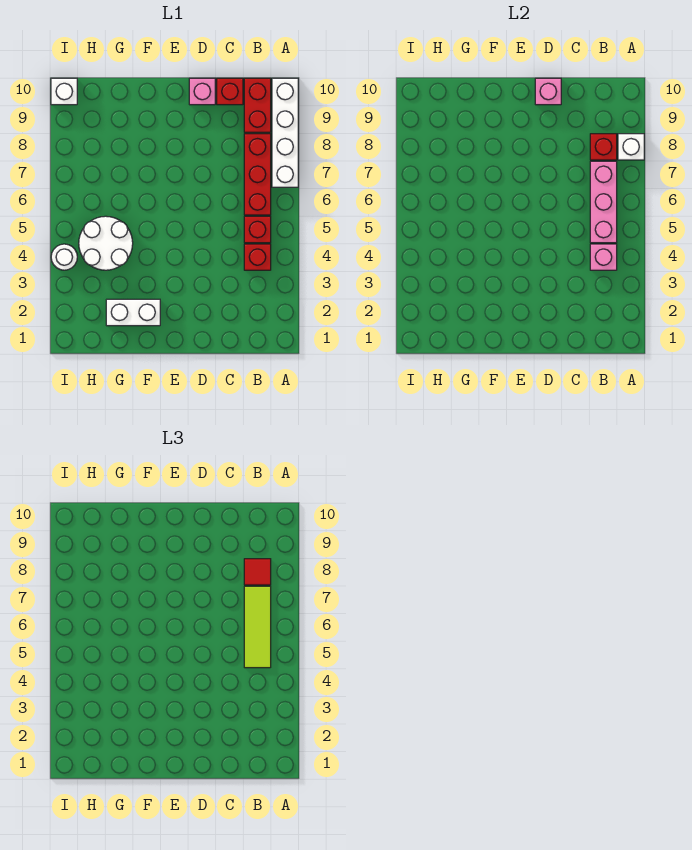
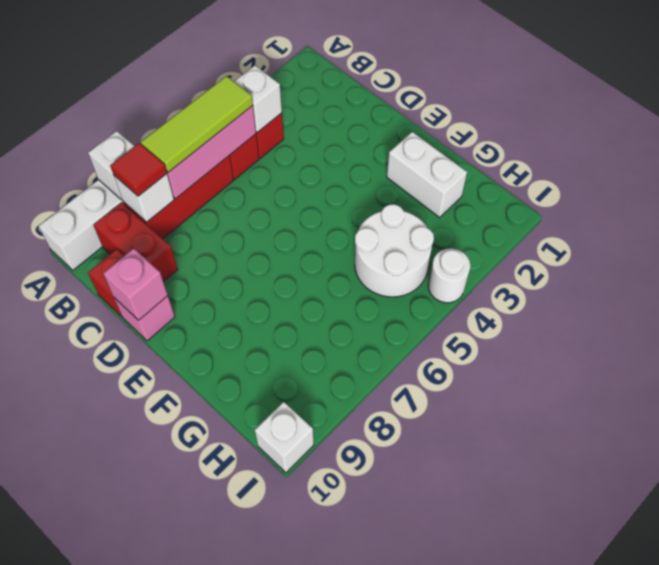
pink brick B4 level 2 -> white brick B4 level 2
red brick B8 level 2 -> white brick B8 level 2
red brick B9:B10 level 1 -> red brick B9:C9 level 1

